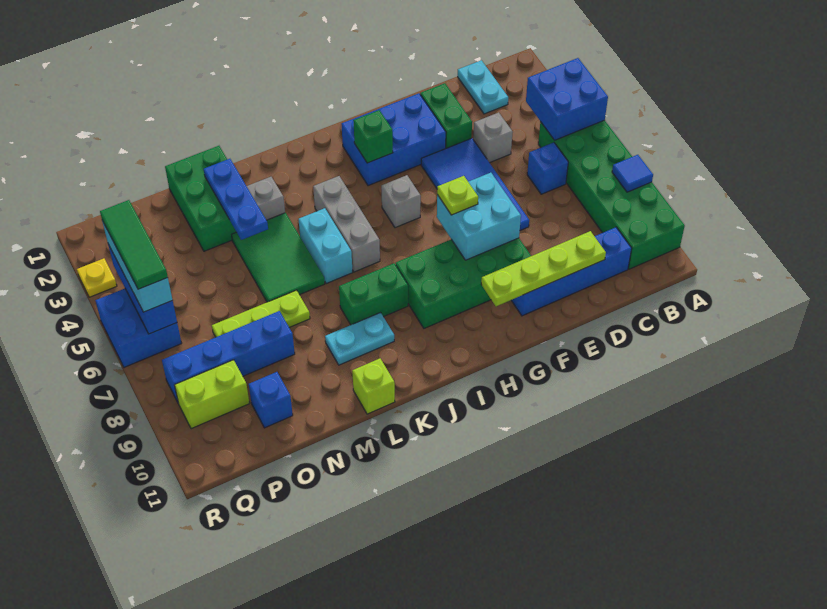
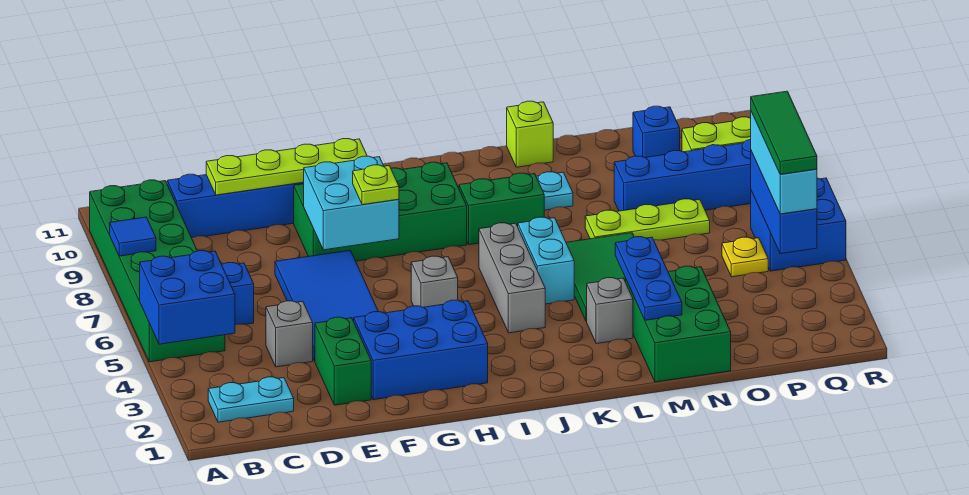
cyan plate C1:C2 level 1 -> cyan plate B2:C2 level 1
green brick H3 level 2 -> none
yellow plate R3 level 1 -> yellow plate P5 level 1

